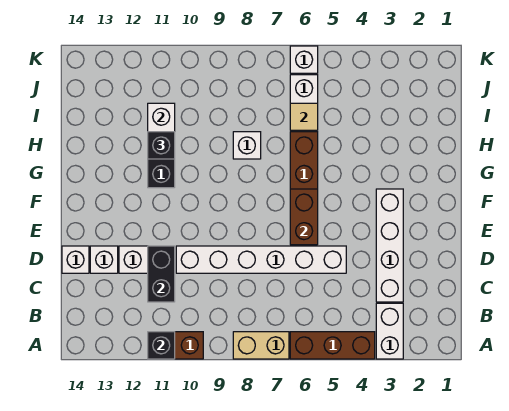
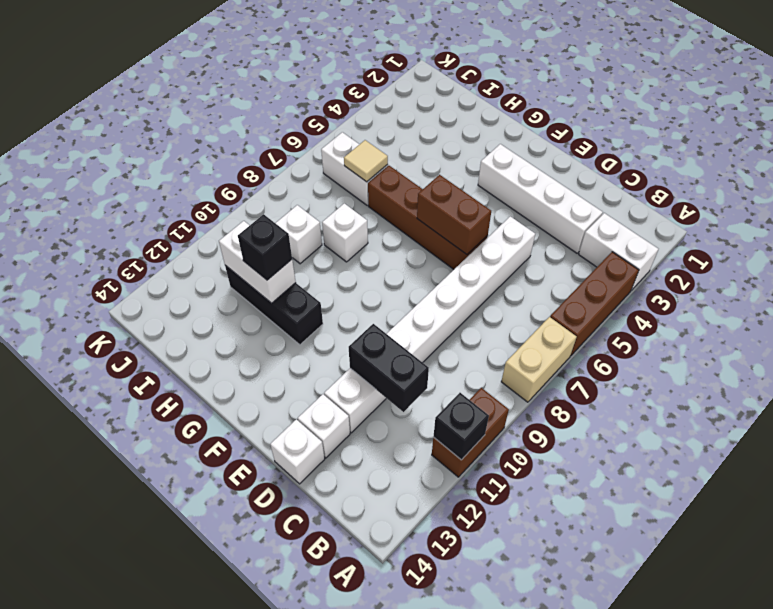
white brick K6 level 1 -> white brick I9 level 1

